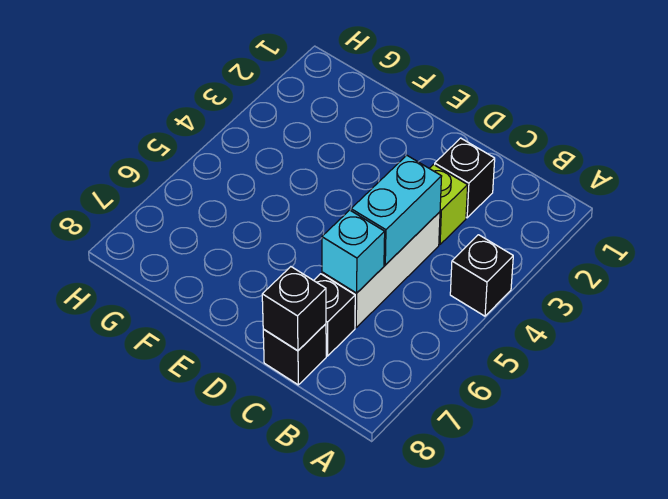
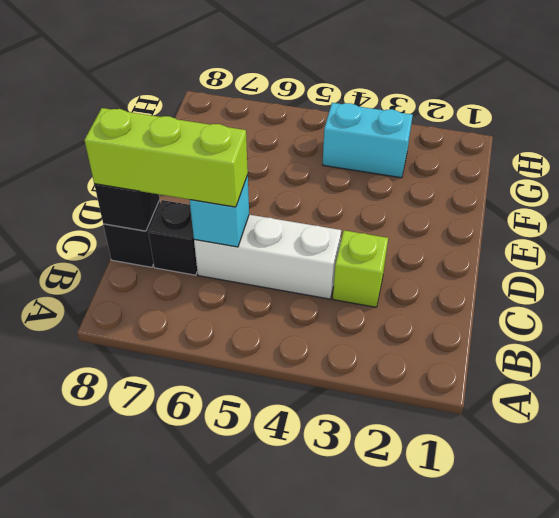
black brick A4 level 1 -> none
black brick C2 level 1 -> none
cyan brick C4:C5 level 2 -> cyan brick G3:G4 level 1
none -> lime brick C6:C8 level 3

